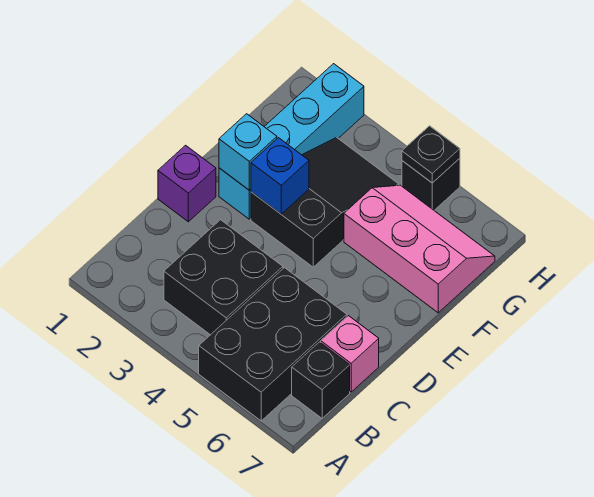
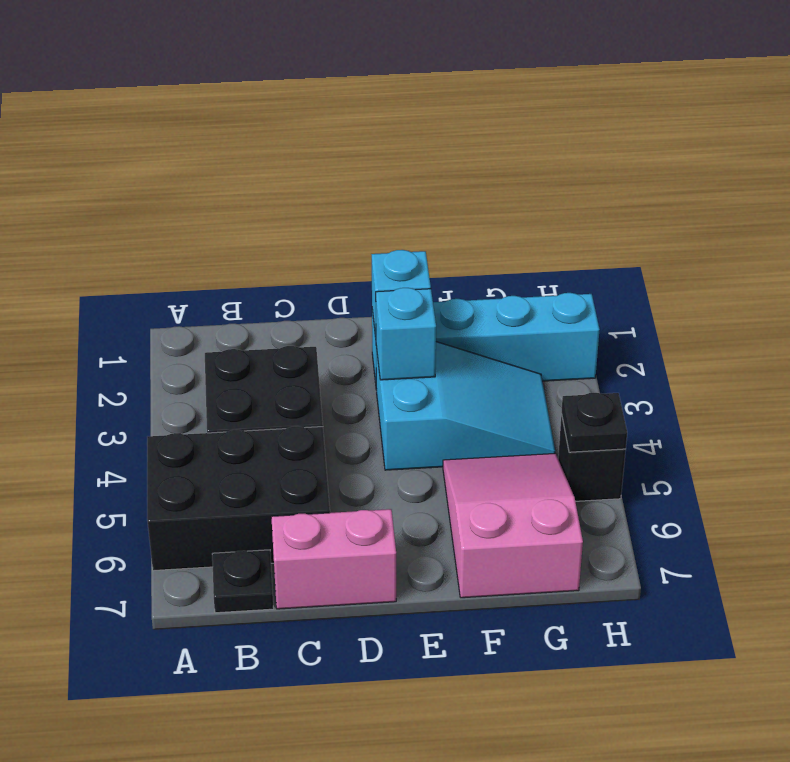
black brick B7 level 1 -> black plate B7 level 1
pink brick C7 level 1 -> pink brick C7:D7 level 1
purple brick D1 level 1 -> none
black slope E3:G4 level 1 top E -> cyan slope E3:G4 level 1 top E
blue brick E3 level 2 -> cyan brick E3 level 2
pink slope F5:G7 level 1 top F -> pink slope F5:G7 level 1 top 7

